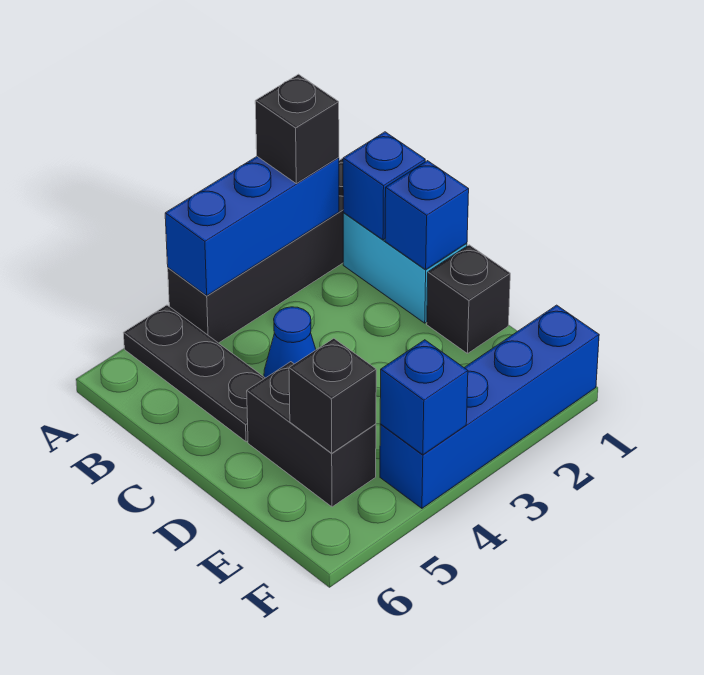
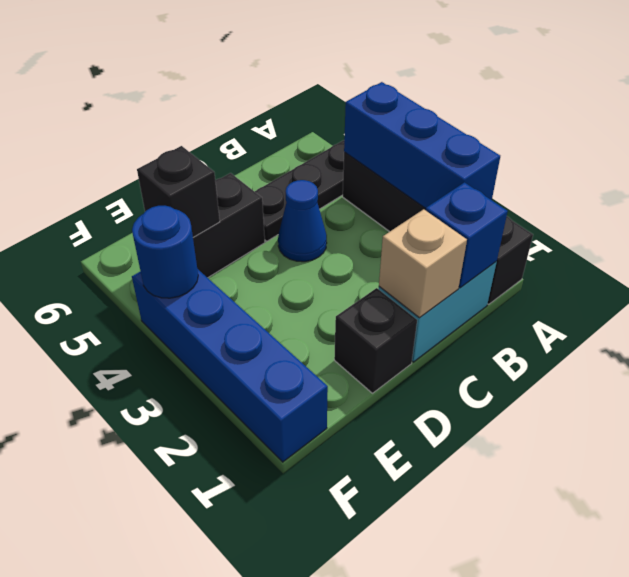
black brick A2 level 3 -> none
blue brick C1 level 2 -> tan brick C1 level 2
blue brick F4 level 2 -> blue round brick F4 level 2

